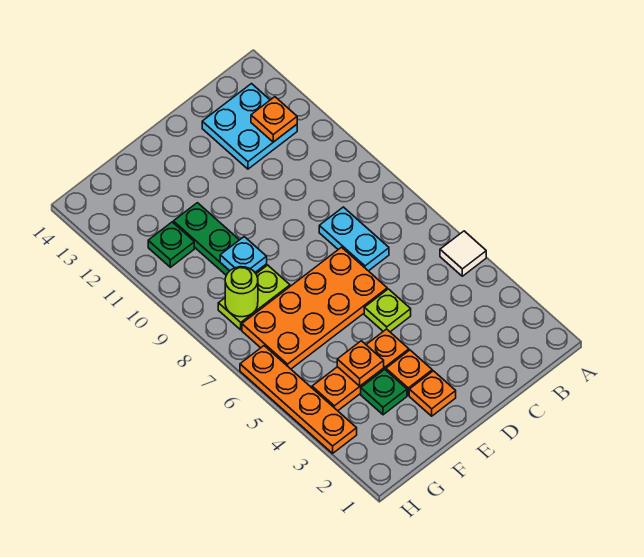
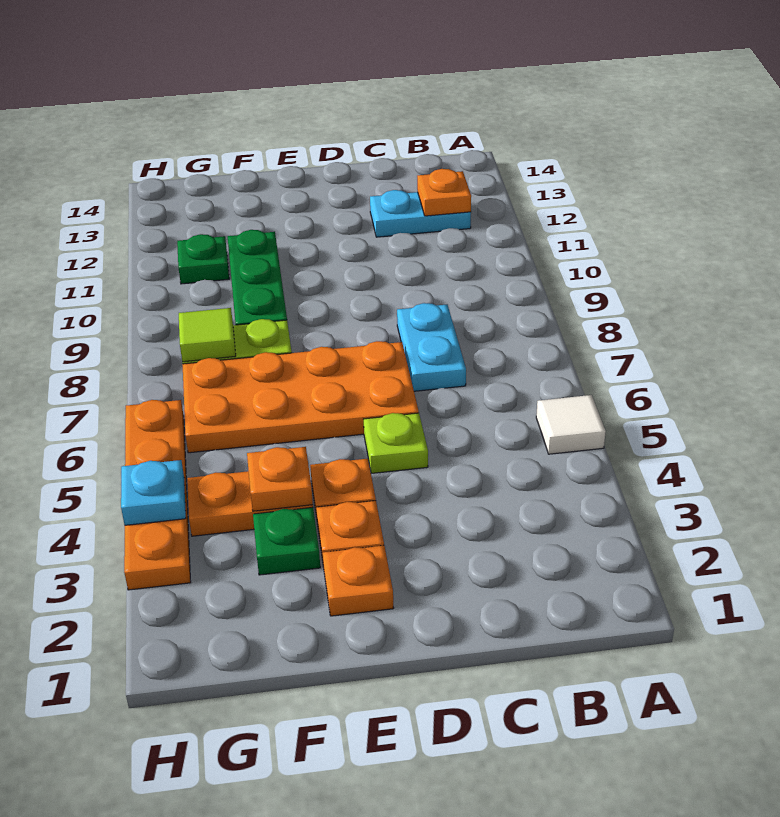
cyan plate B12:C13 level 1 -> cyan plate B12:C12 level 1
cyan plate F9 level 2 -> cyan plate H4 level 2
lime round brick G8 level 2 -> lime tile G8 level 2

